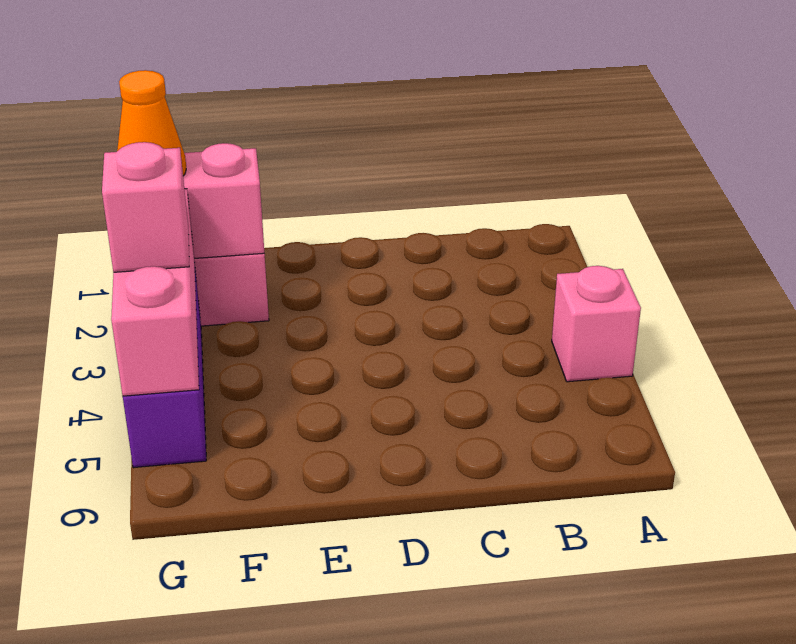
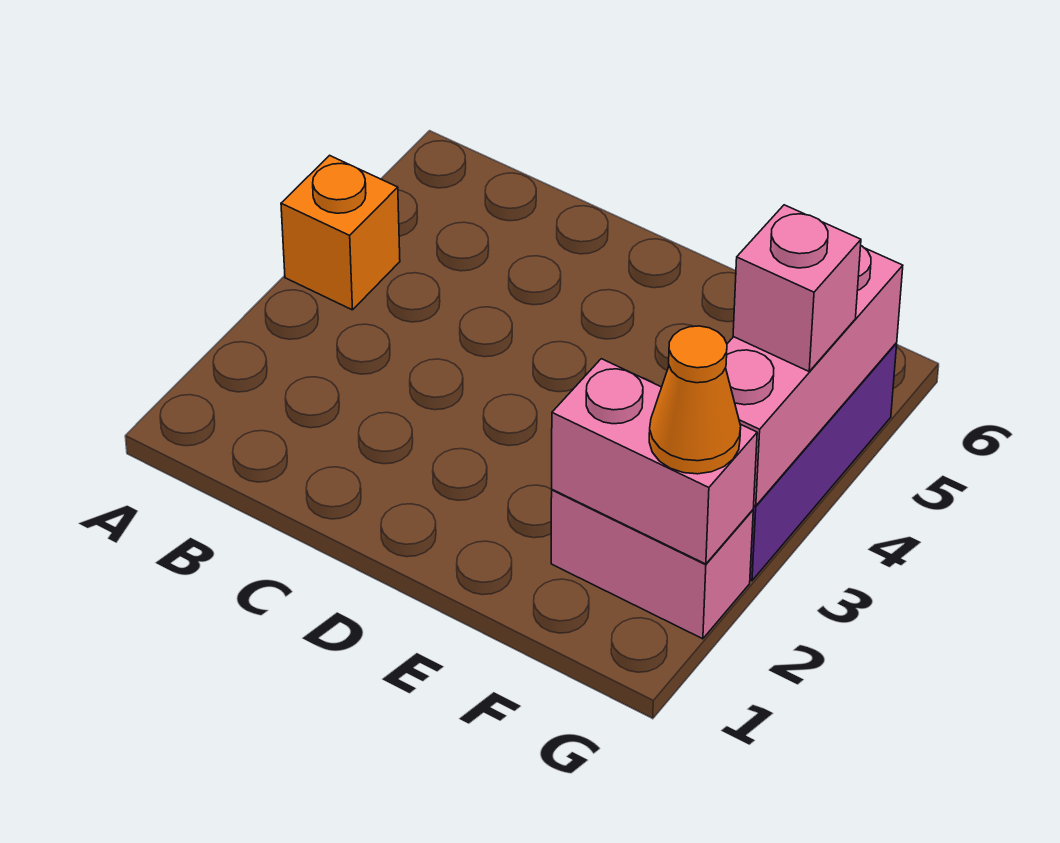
pink brick A4 level 1 -> orange brick A4 level 1

